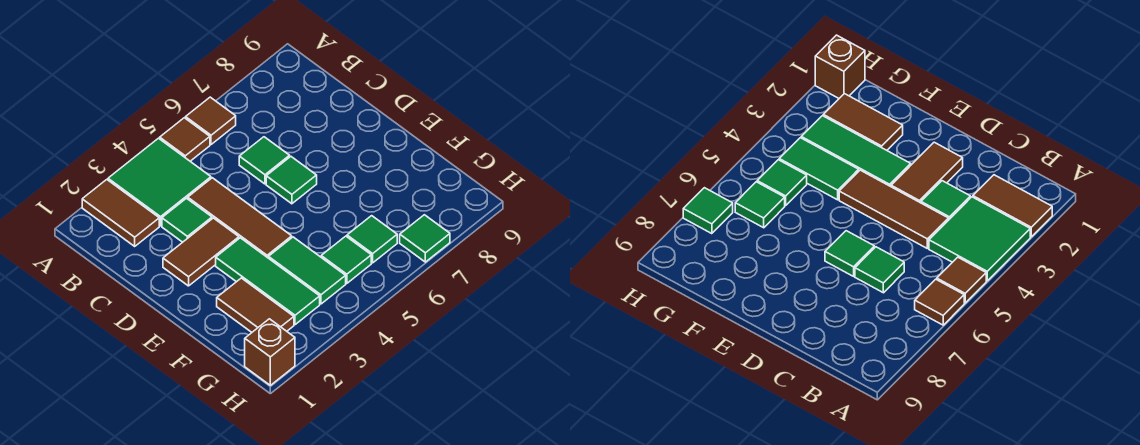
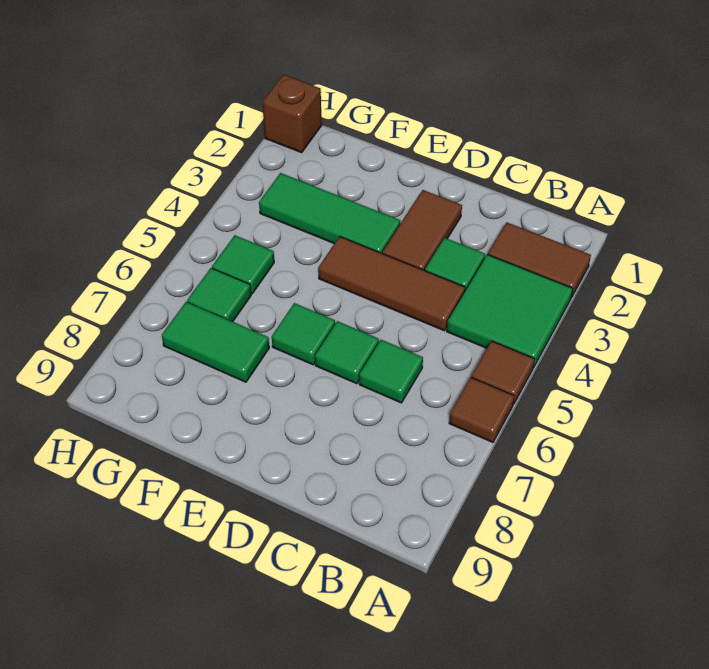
brown tile F2:G2 level 1 -> none
green tile F4:G4 level 1 -> green tile F7:G7 level 1
green tile H7 level 1 -> green tile E6 level 1

